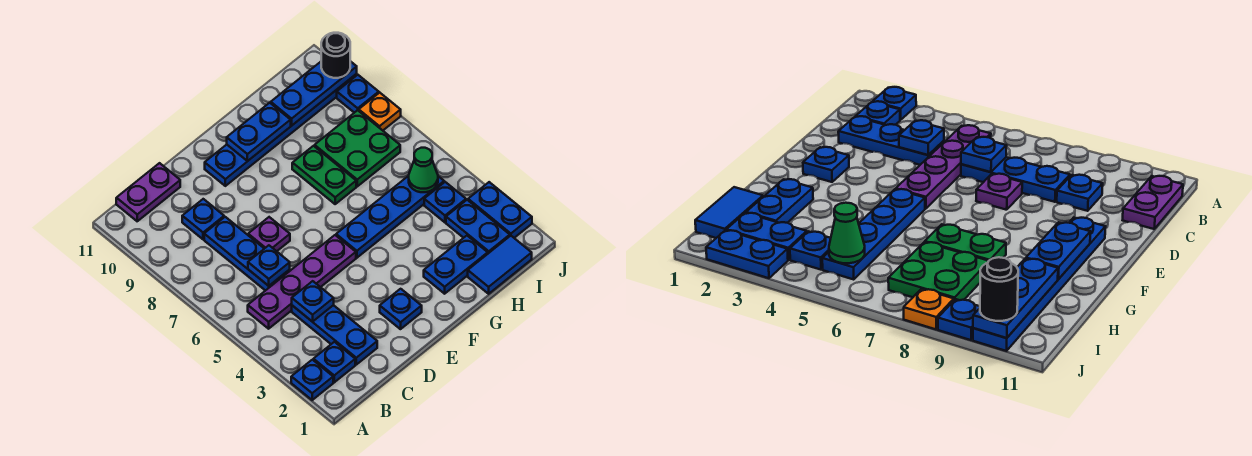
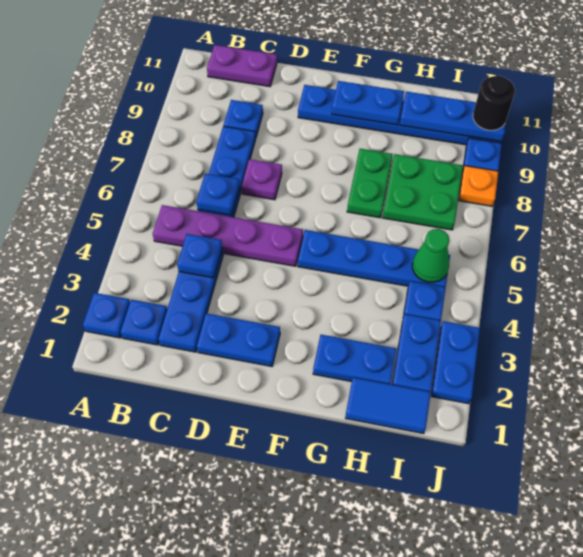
blue plate E2 level 1 -> blue plate D2:E2 level 1

